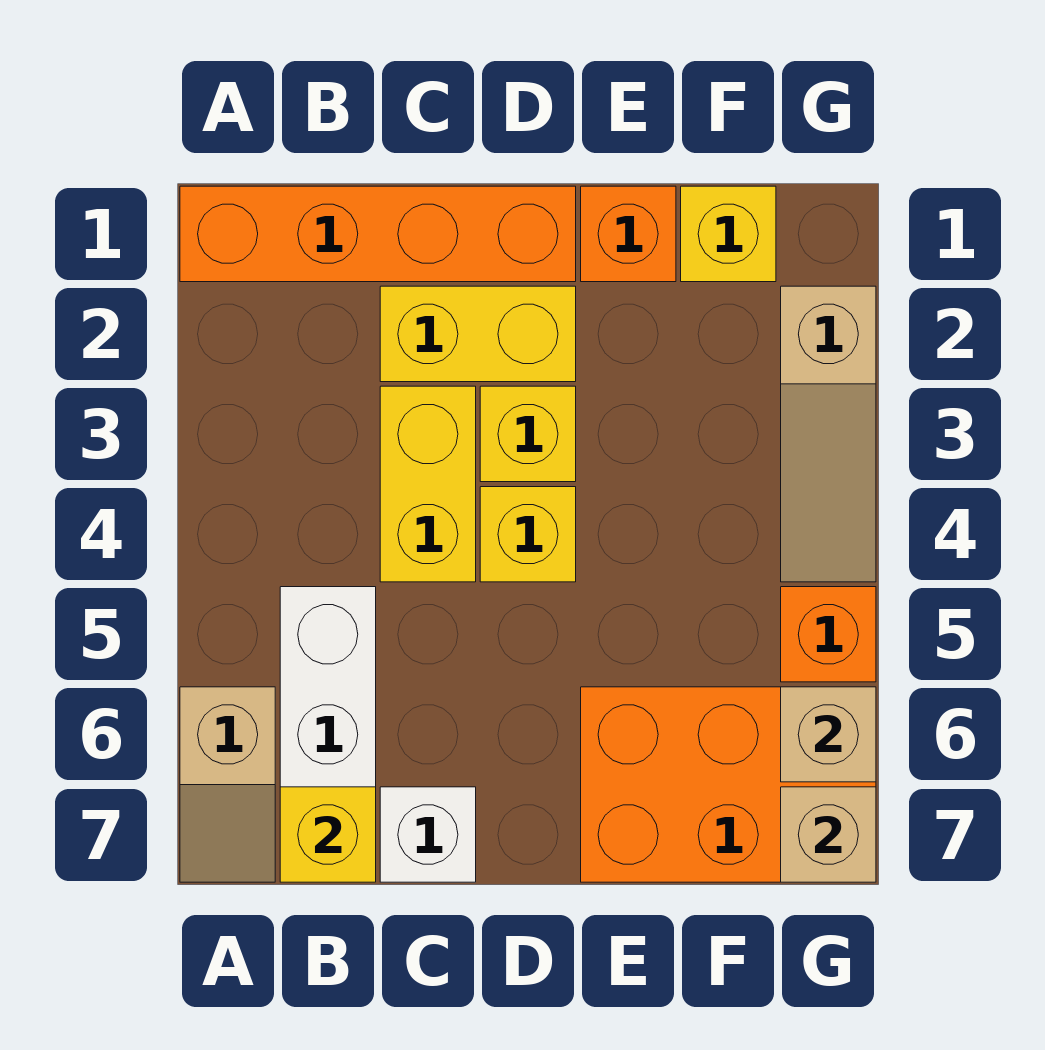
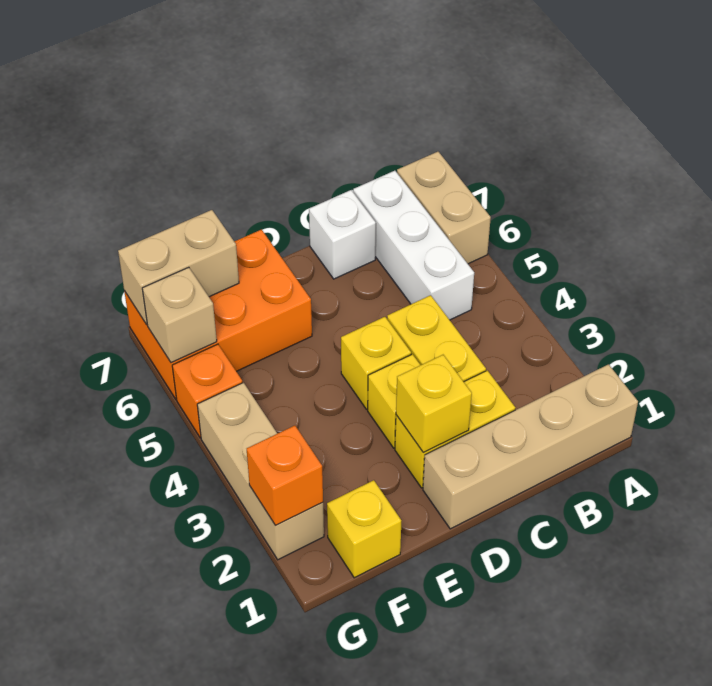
orange brick A1:D1 level 1 -> tan brick A1:D1 level 1
tan slope A6:A7 level 1 top 6 -> tan brick A6:A7 level 1
yellow brick B7 level 2 -> yellow brick D2 level 2
orange brick E1 level 1 -> orange brick G2 level 2
tan slope G2:G4 level 1 top 2 -> tan brick G2:G4 level 1
tan brick G7 level 2 -> tan brick F7:G7 level 2

